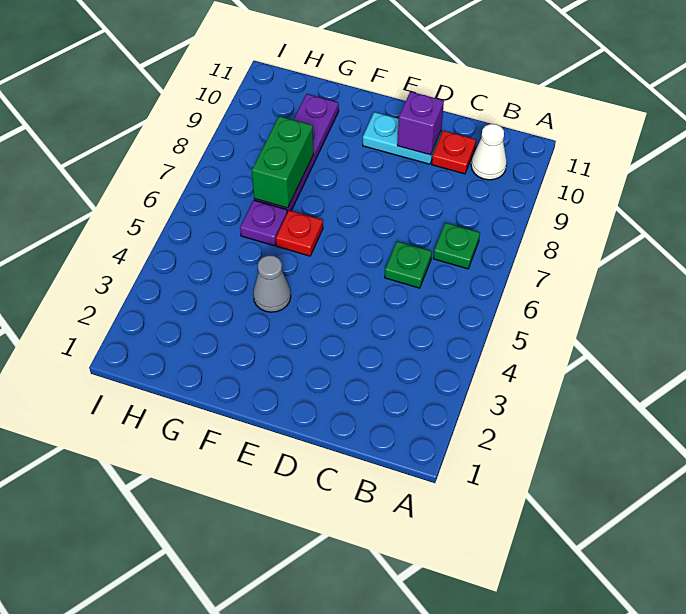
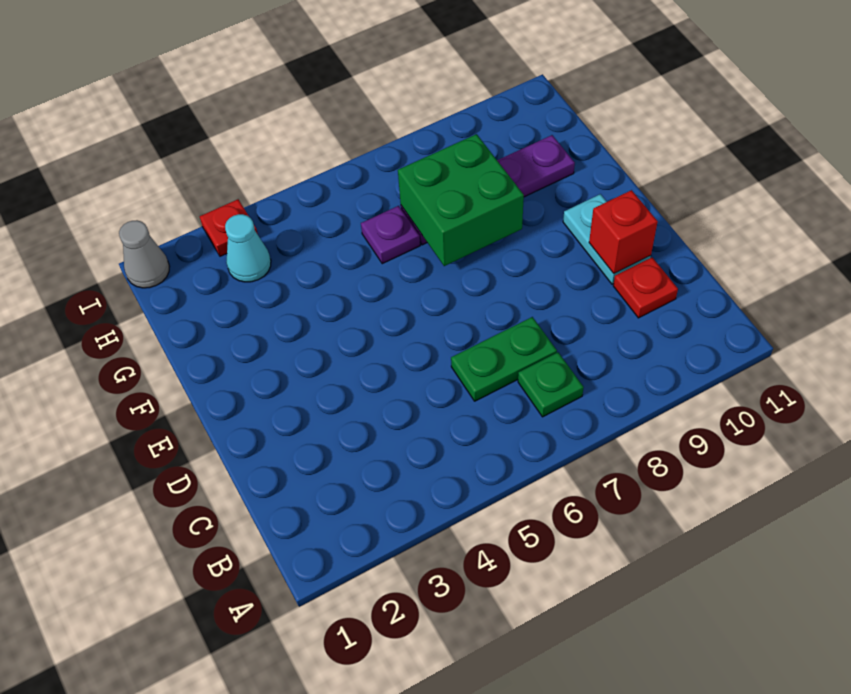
white cone B10 level 1 -> none
green plate C6 level 1 -> green plate C6:C7 level 1
purple brick D10 level 2 -> red brick D10 level 2
grey cone F4 level 1 -> grey cone I1 level 1
red plate F6 level 1 -> red plate I3 level 1
green brick G7:G8 level 2 -> green brick F7:G8 level 2
none -> cyan cone H3 level 1

